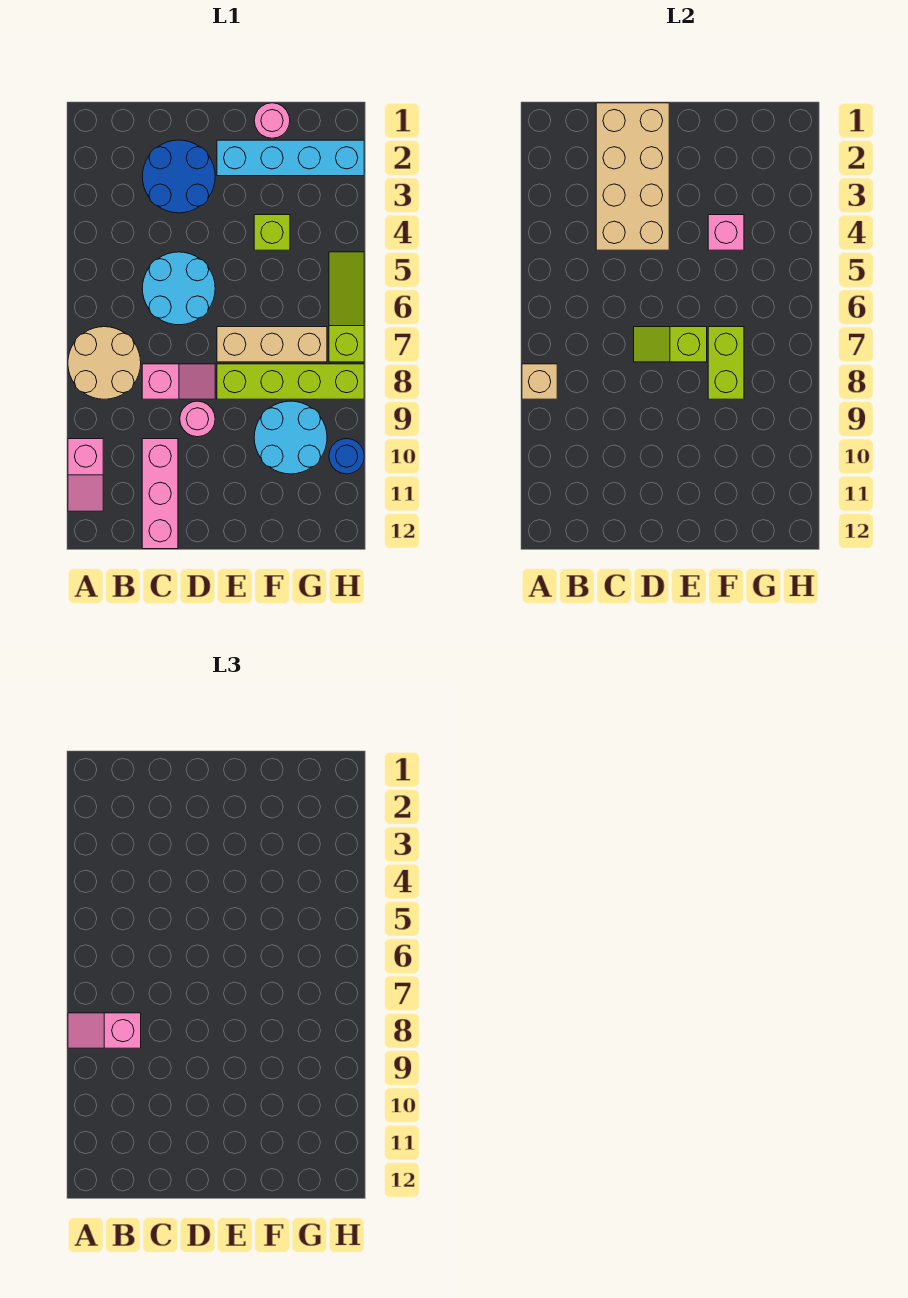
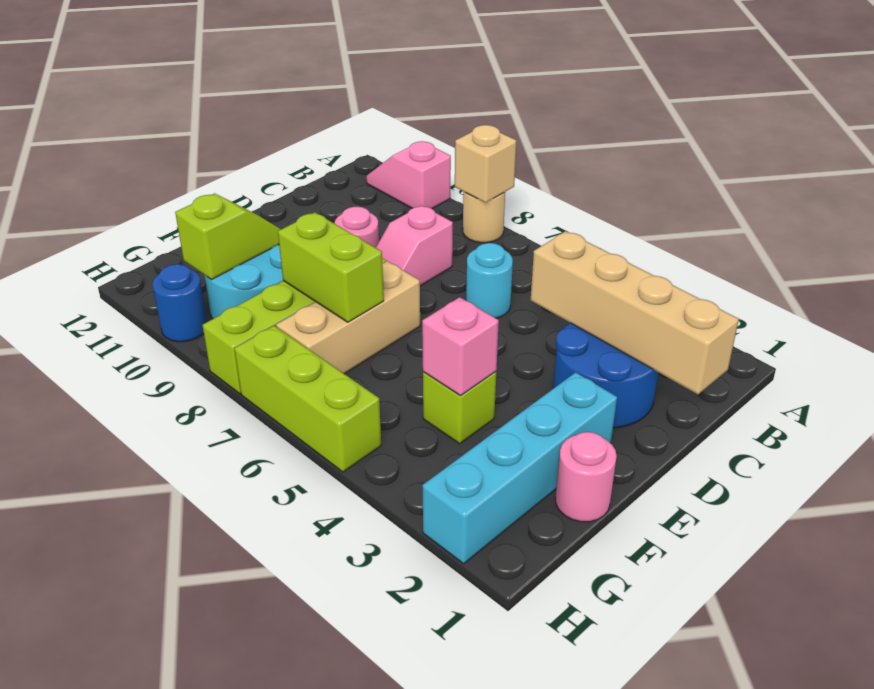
tan round brick A7:B8 level 1 -> tan round brick A8 level 1
pink slope A8:B8 level 3 top B -> none
tan brick C1:D4 level 2 -> tan brick C1:C4 level 2
cyan round brick C5:D6 level 1 -> cyan round brick C6 level 1
pink brick C10:C12 level 1 -> none
lime slope D7:E7 level 2 top E -> lime slope F10:G10 level 2 top G
lime slope H5:H7 level 1 top 7 -> lime brick H5:H7 level 1

